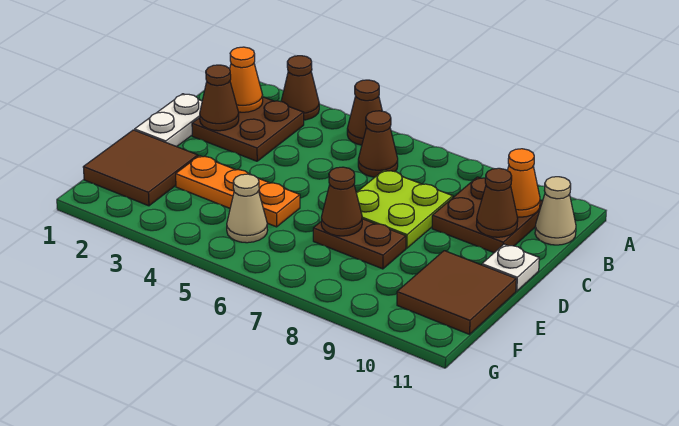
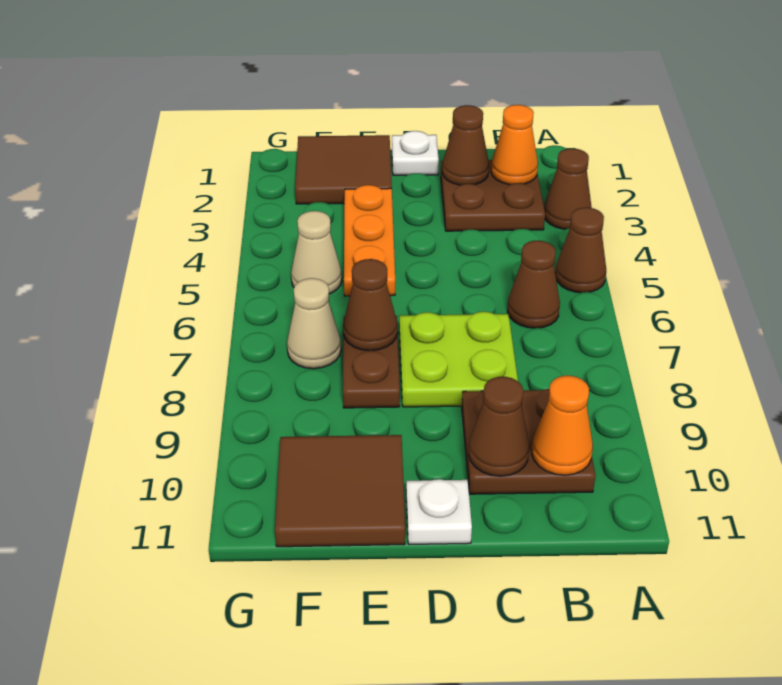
tan cone B11 level 1 -> tan cone F7 level 1
white plate C1:D1 level 1 -> white plate D1 level 1

